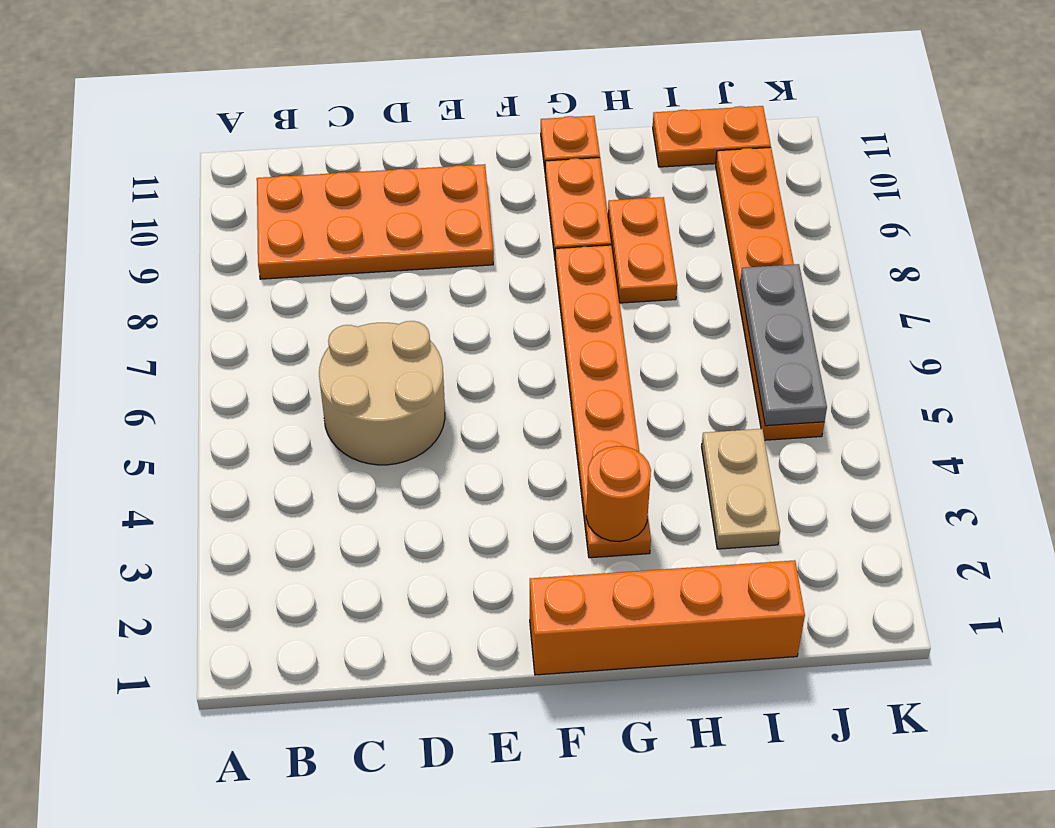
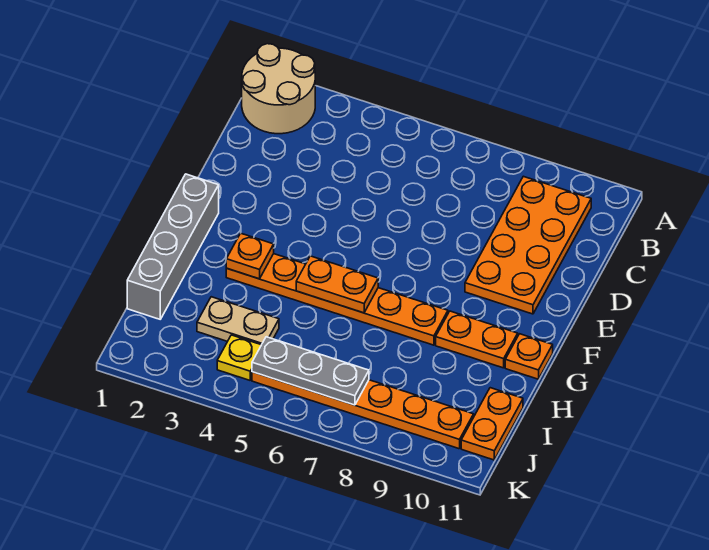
tan round brick C5:D6 level 1 -> tan round brick A1:B2 level 1
orange brick F1:I1 level 1 -> grey brick F1:I1 level 1
orange round brick G3 level 2 -> orange plate G3 level 2
orange plate H8:H9 level 1 -> orange plate G5:G6 level 2
none -> yellow plate J4 level 1

